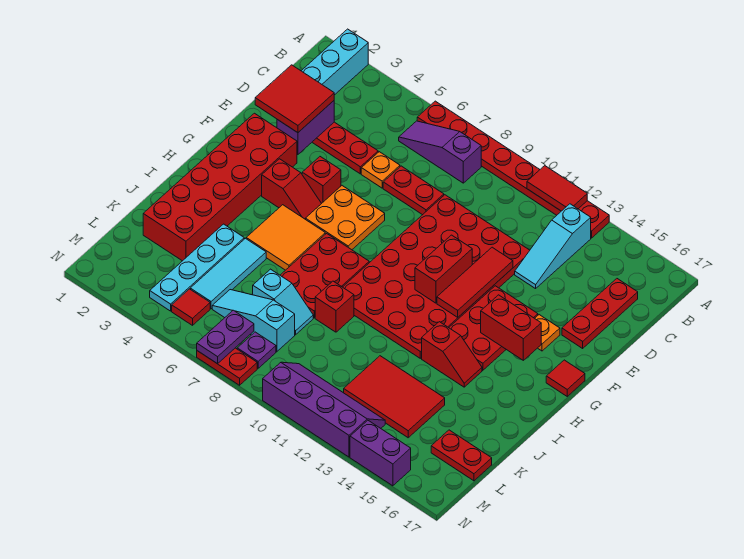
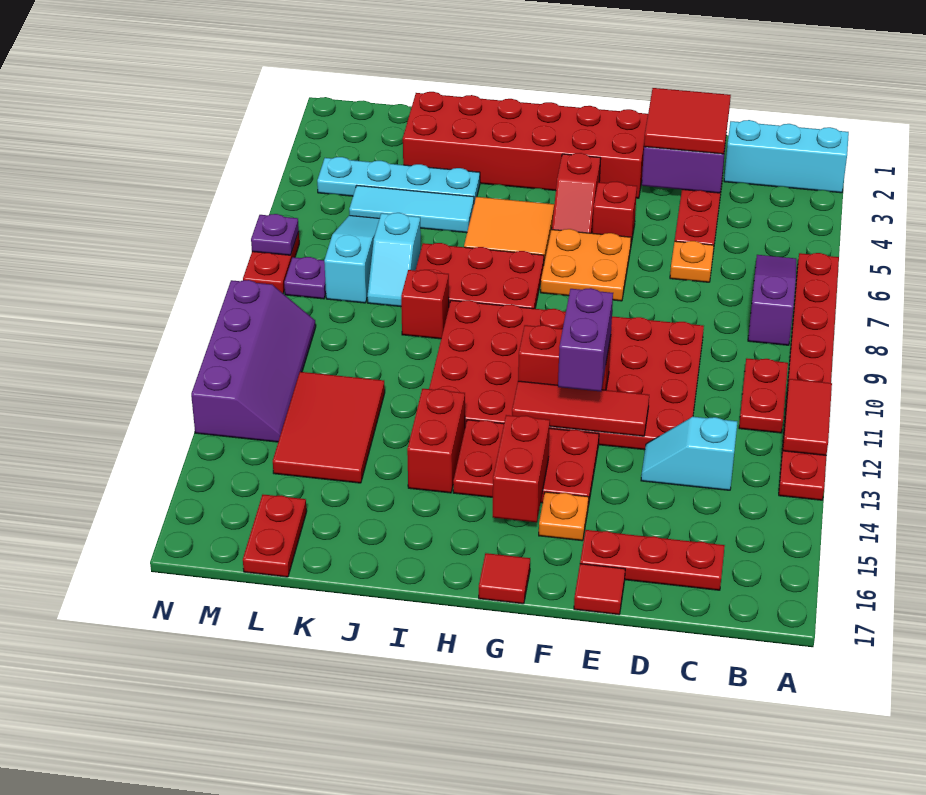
cyan slope B13:D13 level 1 top B -> cyan slope C13:D13 level 1 top C
red plate D7:D8 level 1 -> red plate B10:B11 level 1
red slope I13:I14 level 1 top 13 -> red brick I13:I14 level 1
red tile M5 level 1 -> red tile E17 level 1
purple plate M7:N7 level 2 -> purple plate N7 level 2
purple brick N14:N15 level 1 -> purple brick F11:F12 level 3

